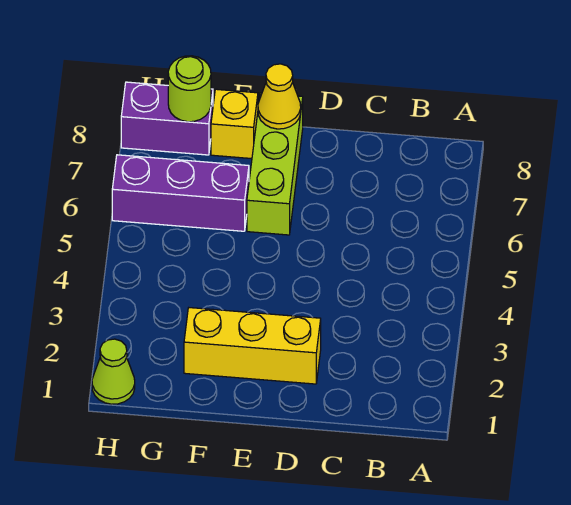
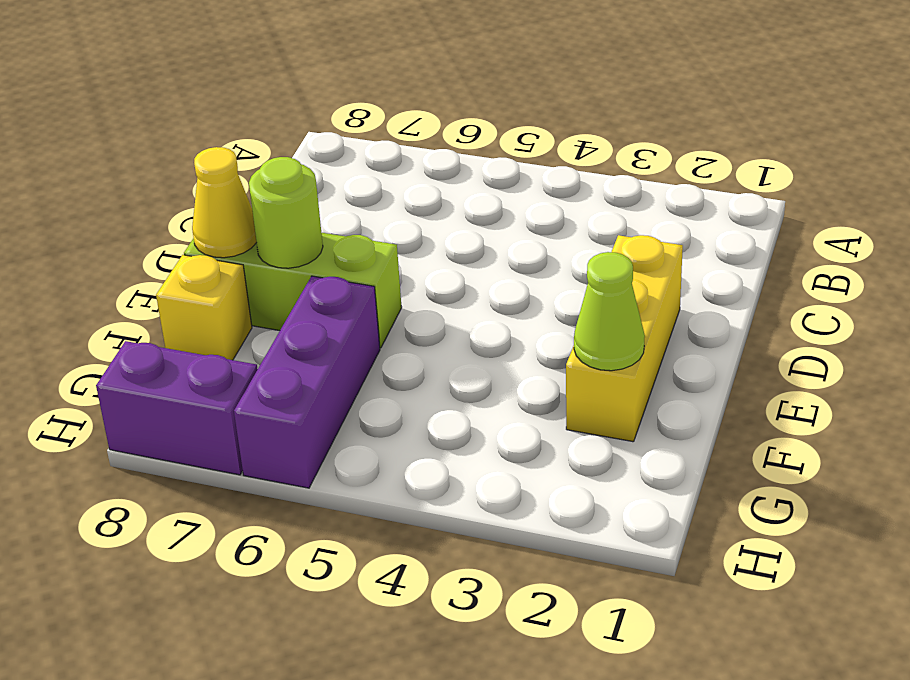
purple brick G8:H8 level 1 -> purple brick H7:H8 level 1
lime round brick G8 level 2 -> lime round brick E7 level 2
lime cone H1 level 1 -> lime cone F2 level 2

